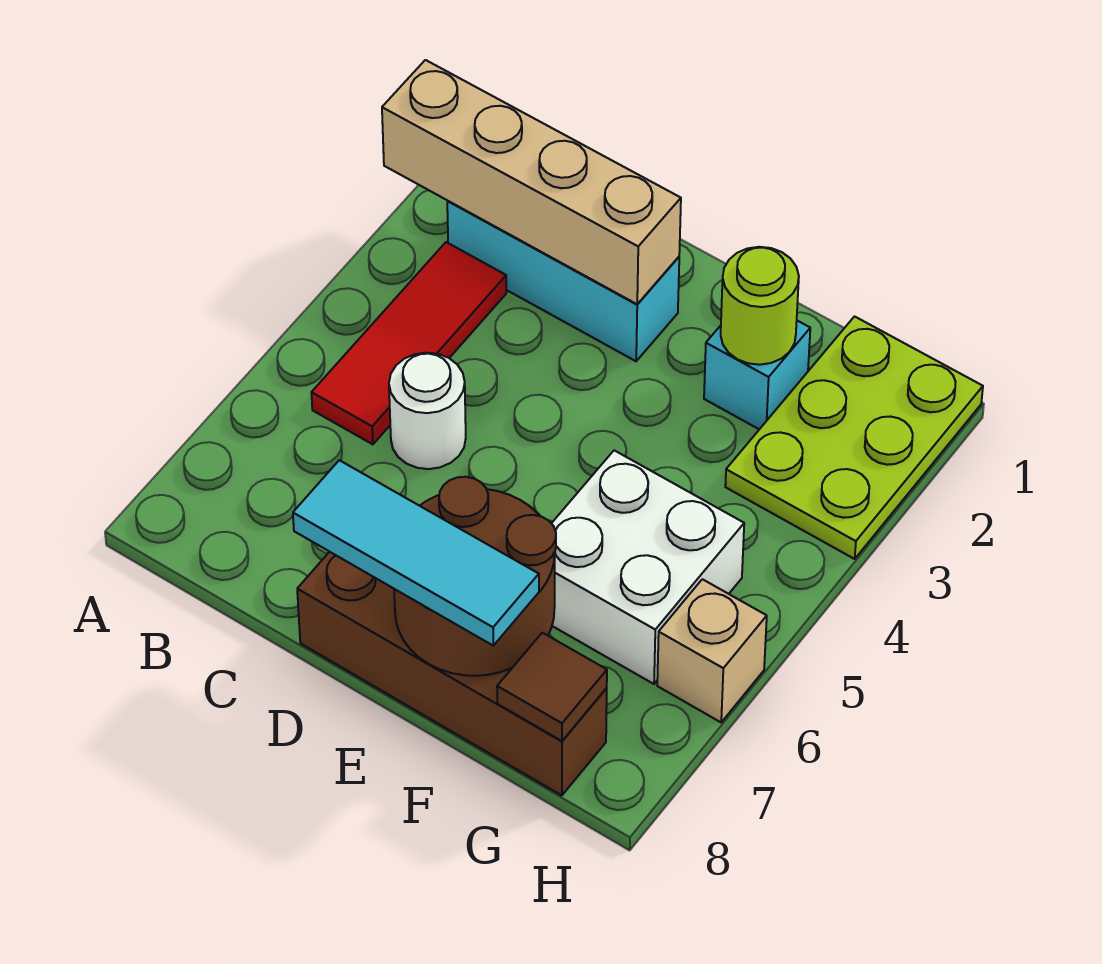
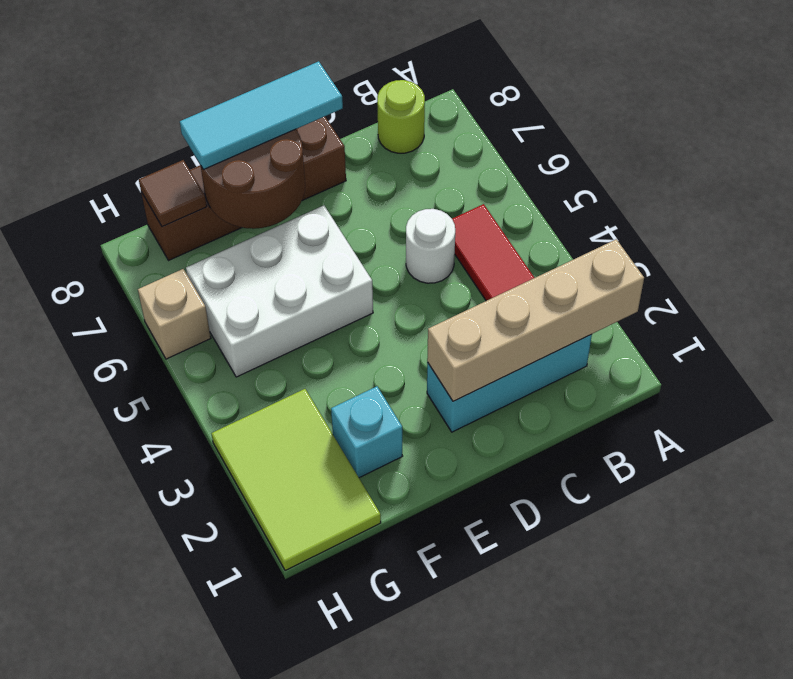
lime round brick F2 level 2 -> lime round brick B8 level 1
white brick F5:G6 level 1 -> white brick E5:G6 level 1
lime plate G1:H3 level 1 -> lime tile G1:H3 level 1

